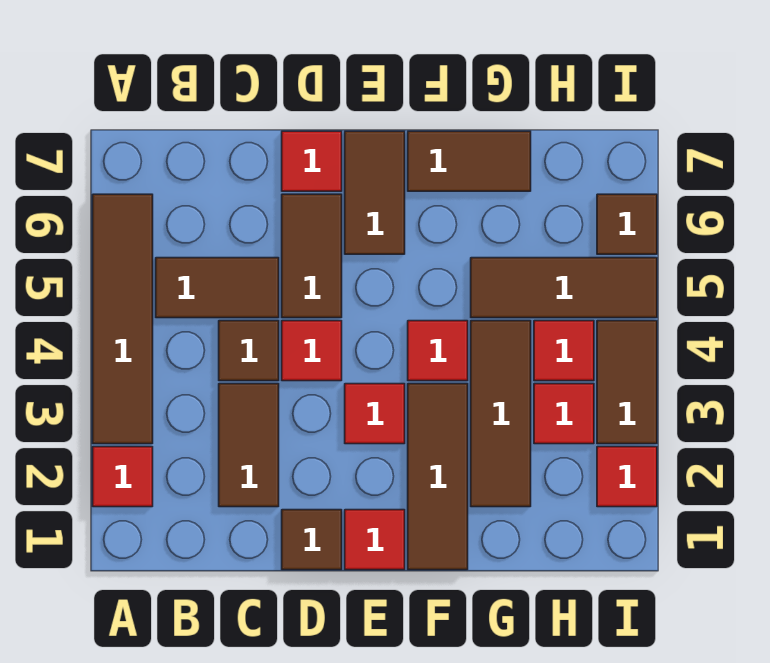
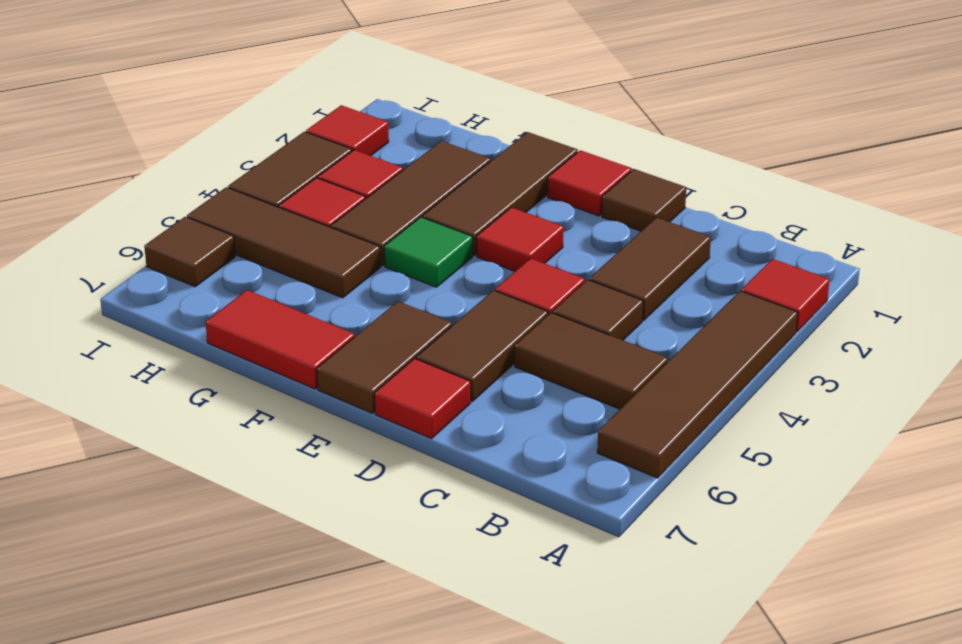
red tile F4 level 1 -> green tile F4 level 1
brown tile F7:G7 level 1 -> red tile F7:G7 level 1

